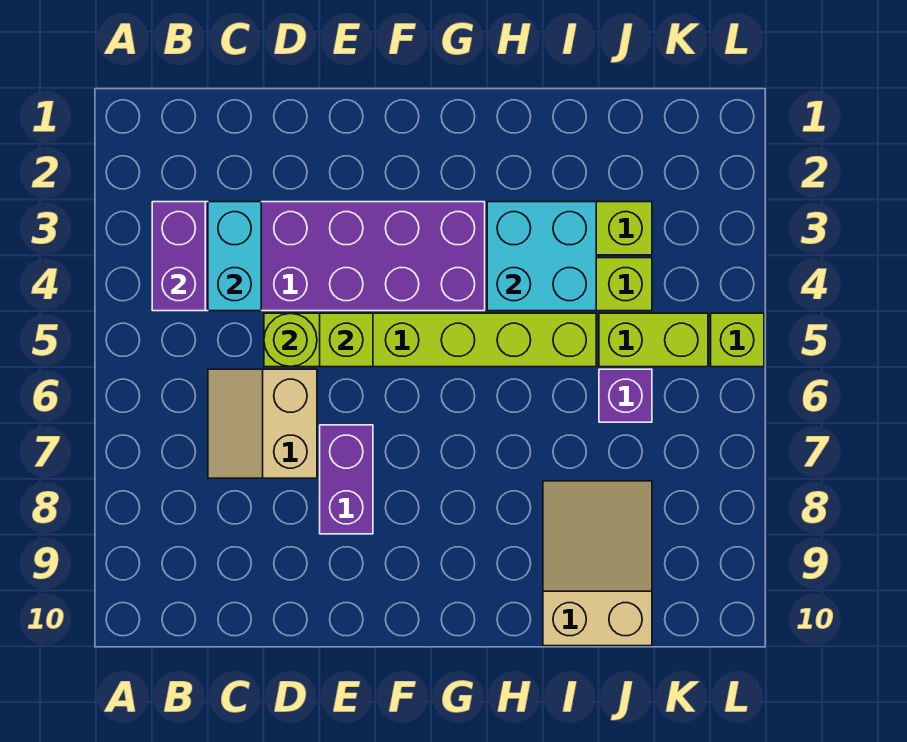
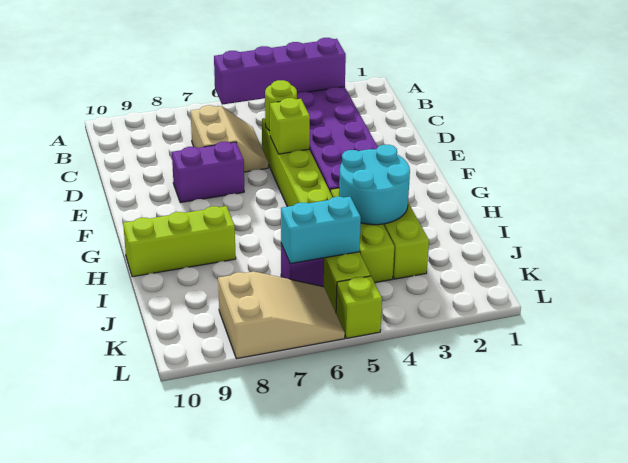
purple brick B3:B4 level 2 -> purple brick B3:B6 level 2
cyan brick C3:C4 level 2 -> cyan brick J5:J6 level 2
tan slope C6:D7 level 1 top D -> tan slope C6:D7 level 1 top 7
cyan brick H3:I4 level 2 -> cyan round brick H3:I4 level 2
none -> lime brick H8:H10 level 1
tan slope I8:J10 level 1 top 10 -> tan slope K6:L8 level 1 top 8

